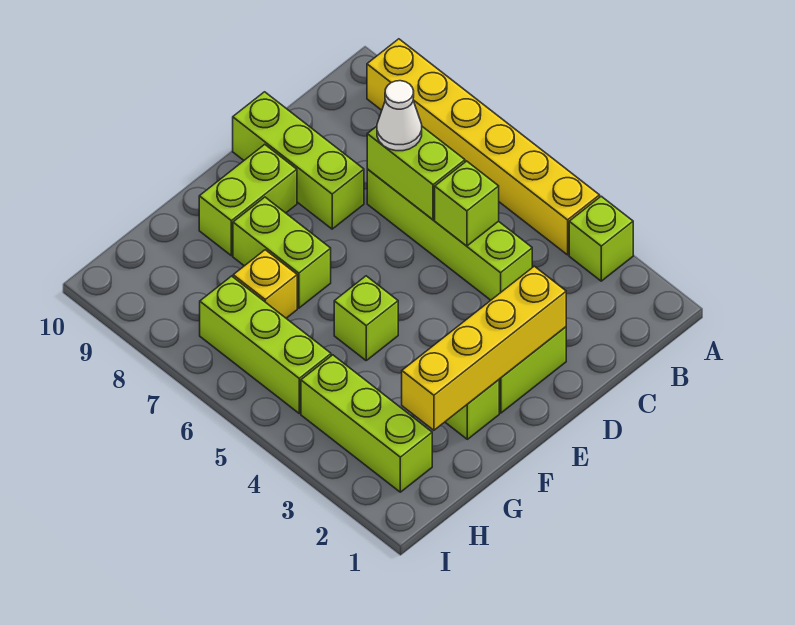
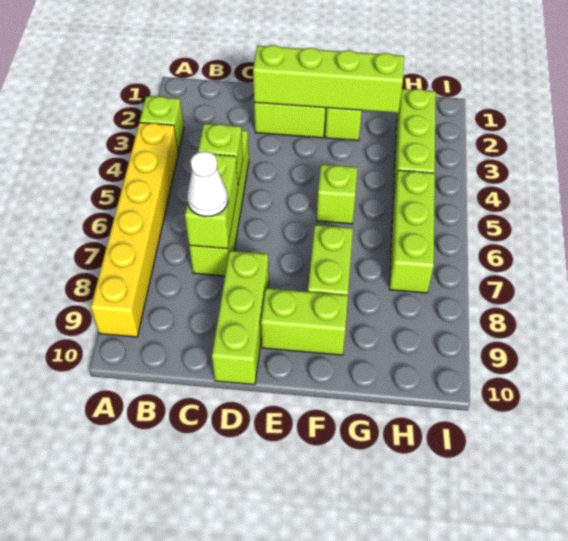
yellow brick D2:G2 level 2 -> lime brick D2:G2 level 2
yellow brick G7 level 1 -> none

